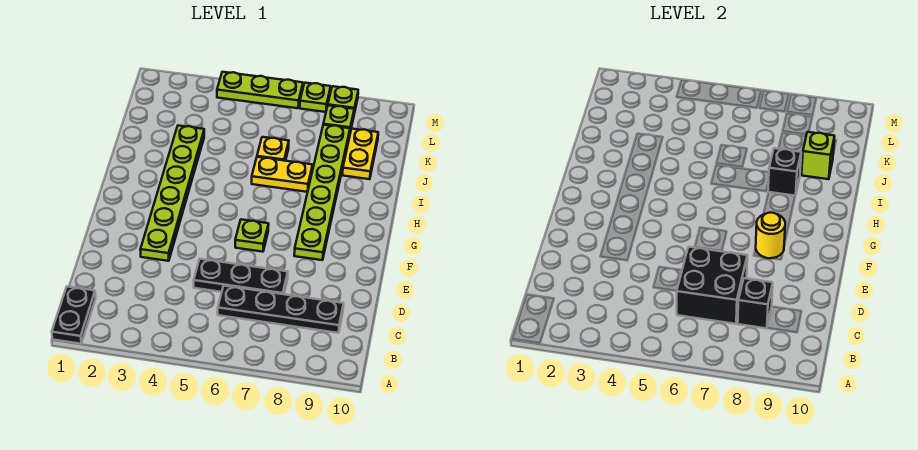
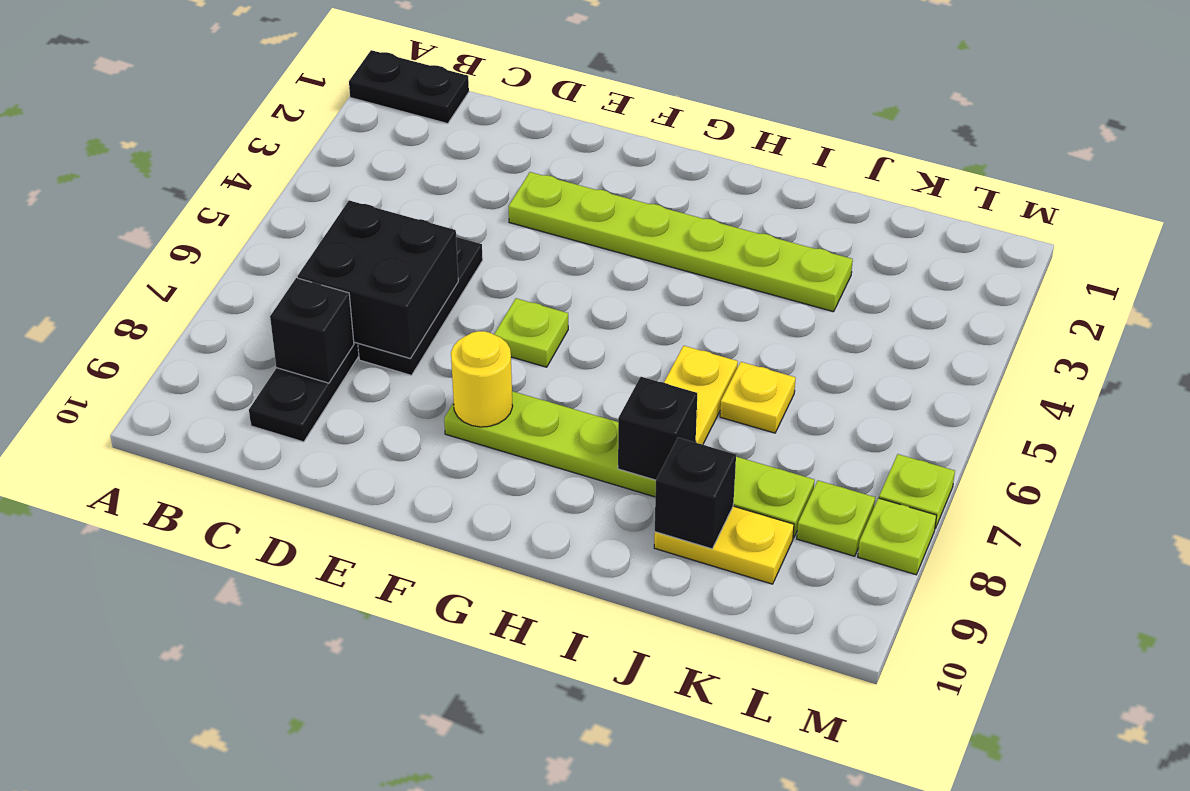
lime brick J9 level 2 -> black brick J9 level 2
lime plate M4:M6 level 1 -> none

